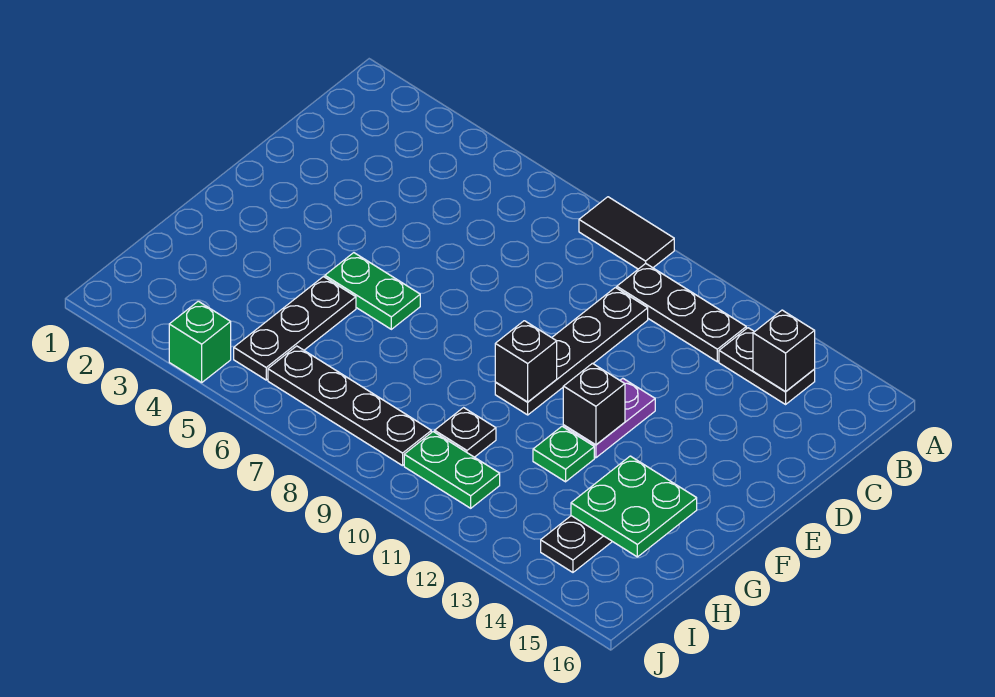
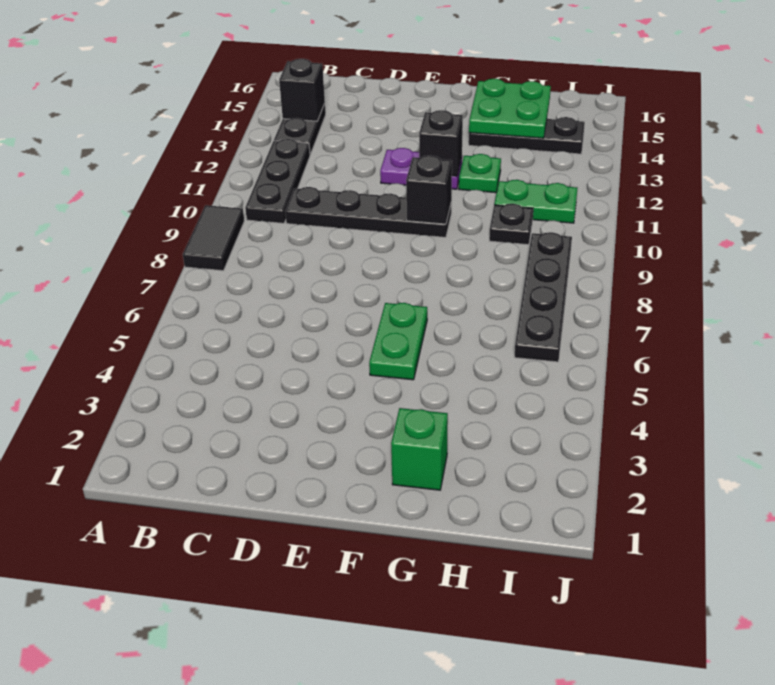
black plate G5:I5 level 1 -> none
green plate I10:I11 level 1 -> green plate H11:I11 level 1
green brick J4 level 1 -> green brick G2 level 1

